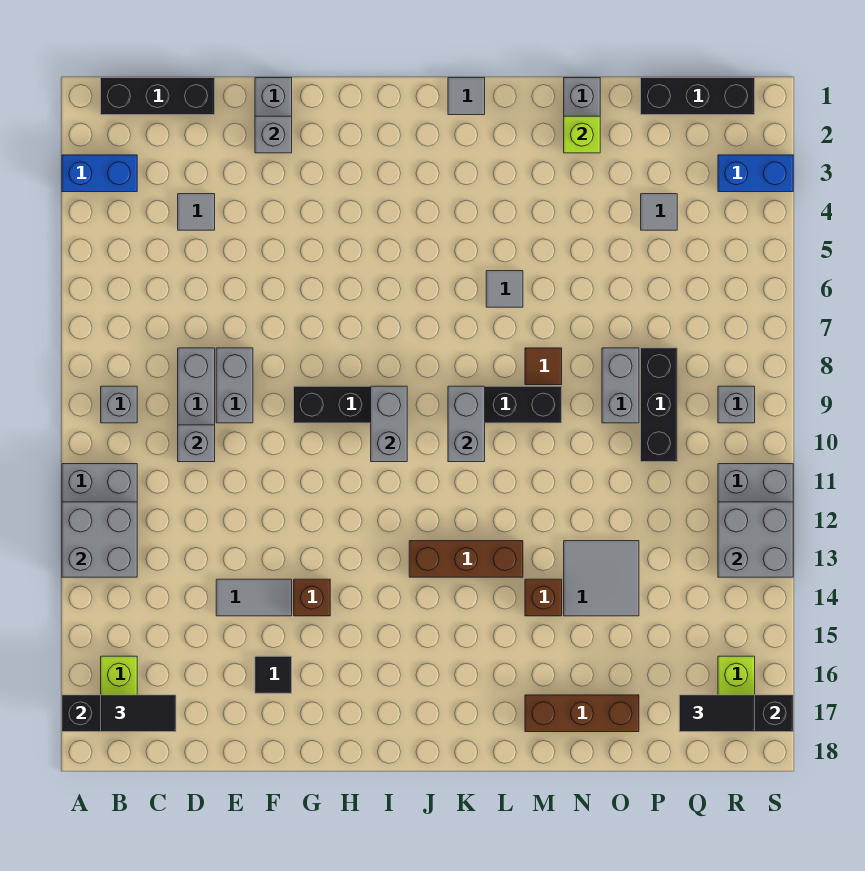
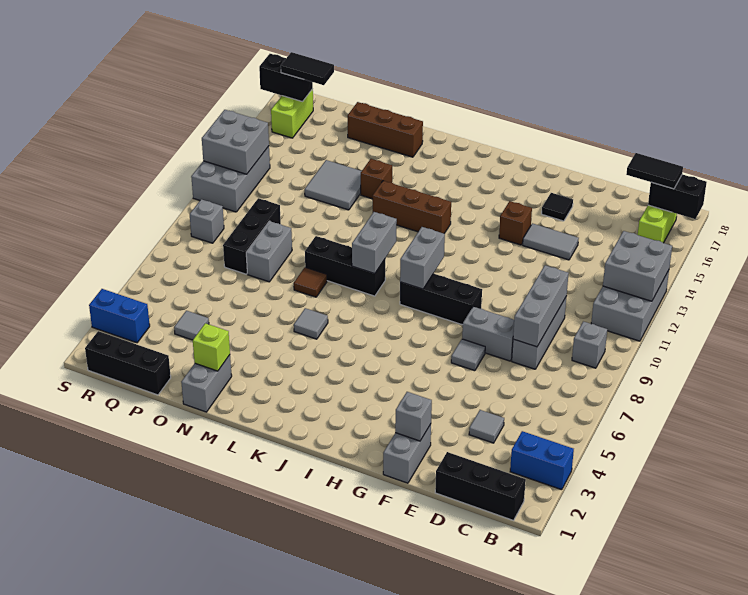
grey brick D10 level 2 -> grey brick D8:D10 level 2
grey brick E8:E9 level 1 -> grey brick E8:F8 level 1
grey tile K1 level 1 -> grey tile F7 level 1

